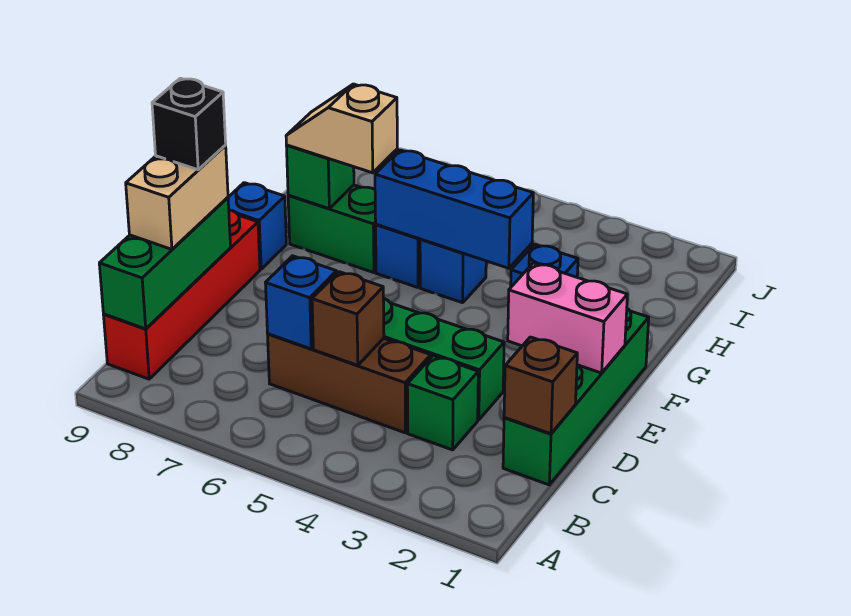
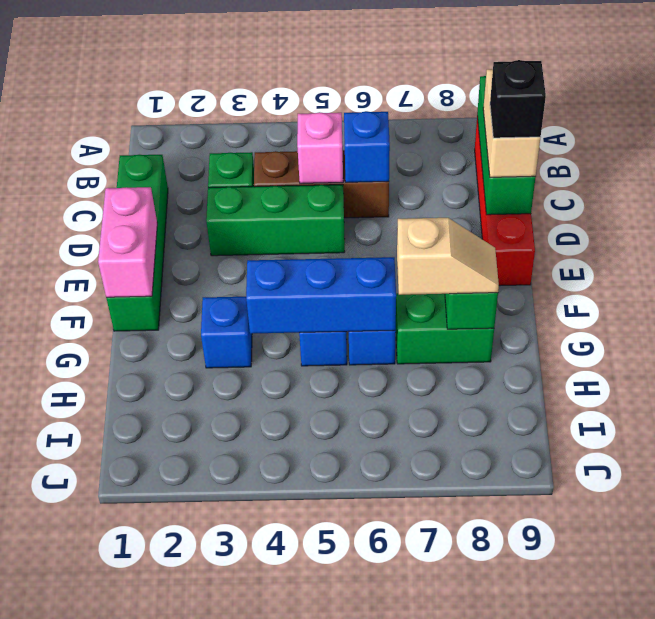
brown brick C1 level 2 -> none
brown brick C5 level 2 -> pink brick C5 level 2
pink brick E1:E2 level 2 -> pink brick E1:F1 level 2
blue brick F9 level 1 -> none

